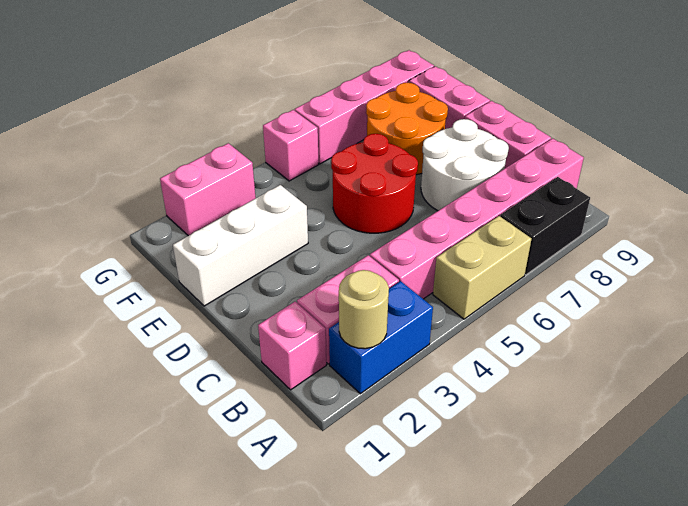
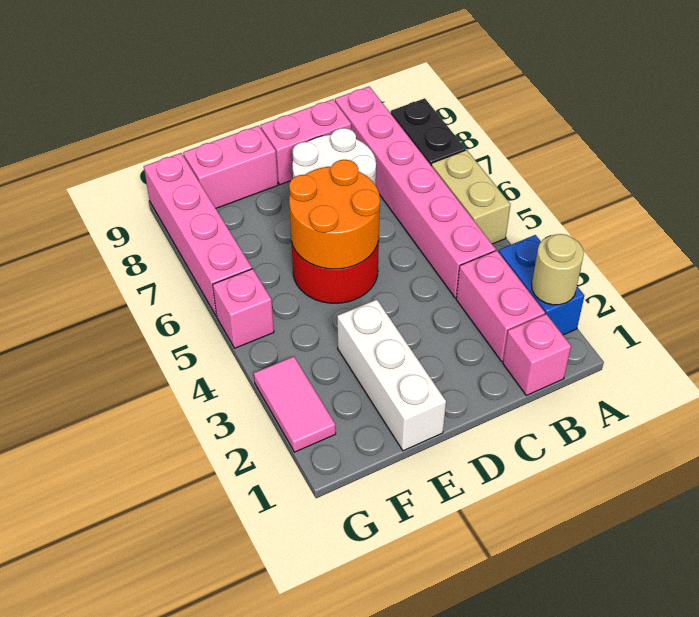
orange round brick E7:F8 level 1 -> orange round brick D5:E6 level 2
pink brick G2:G3 level 1 -> pink tile G2:G3 level 1

